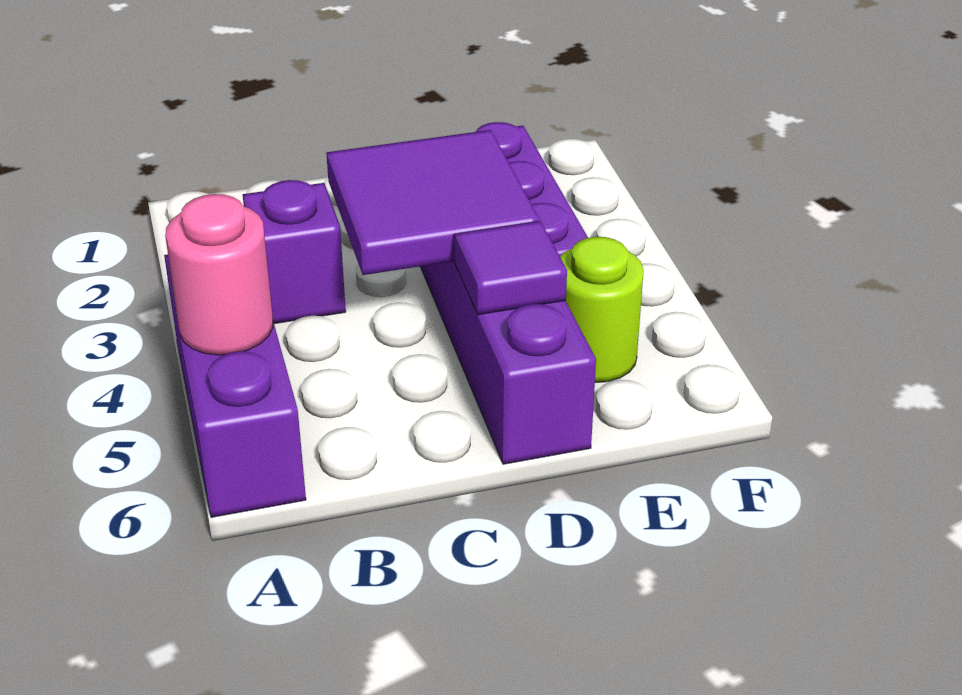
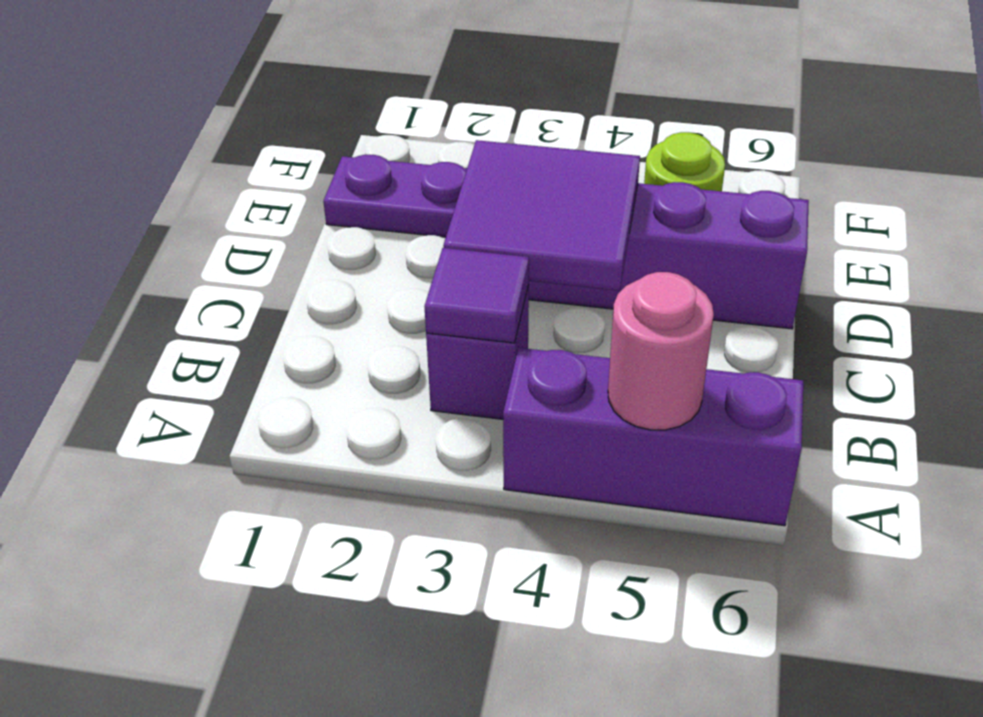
purple tile D5 level 2 -> purple tile B3 level 2

